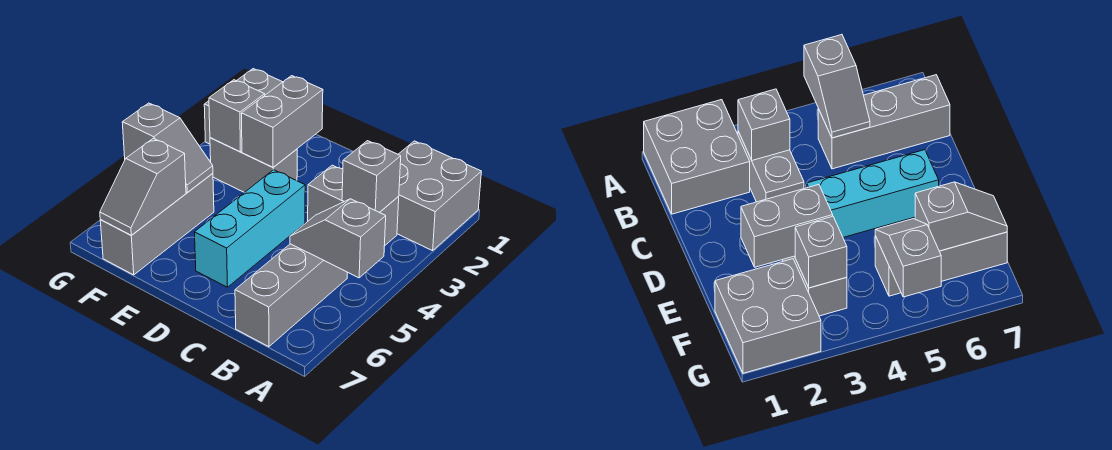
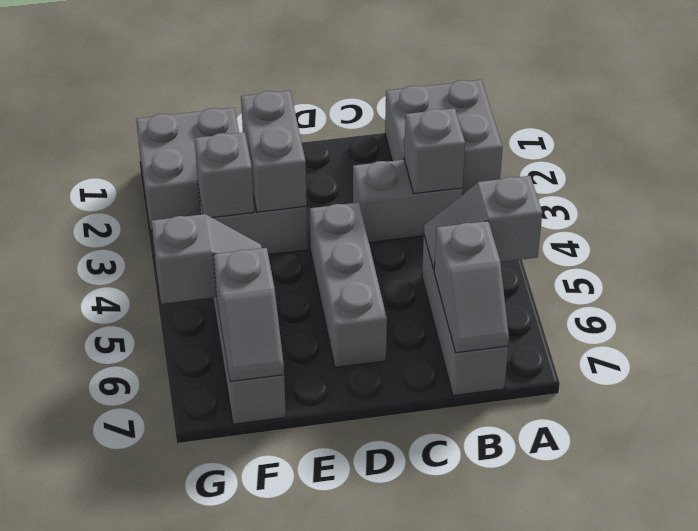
none -> grey slope B6:B7 level 2 top 6
cyan brick D4:D6 level 1 -> grey brick D4:D6 level 1

